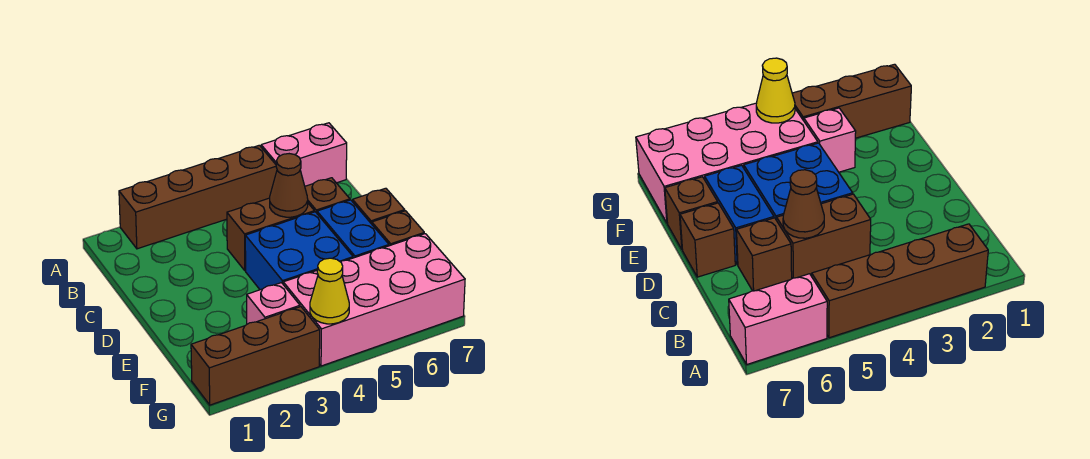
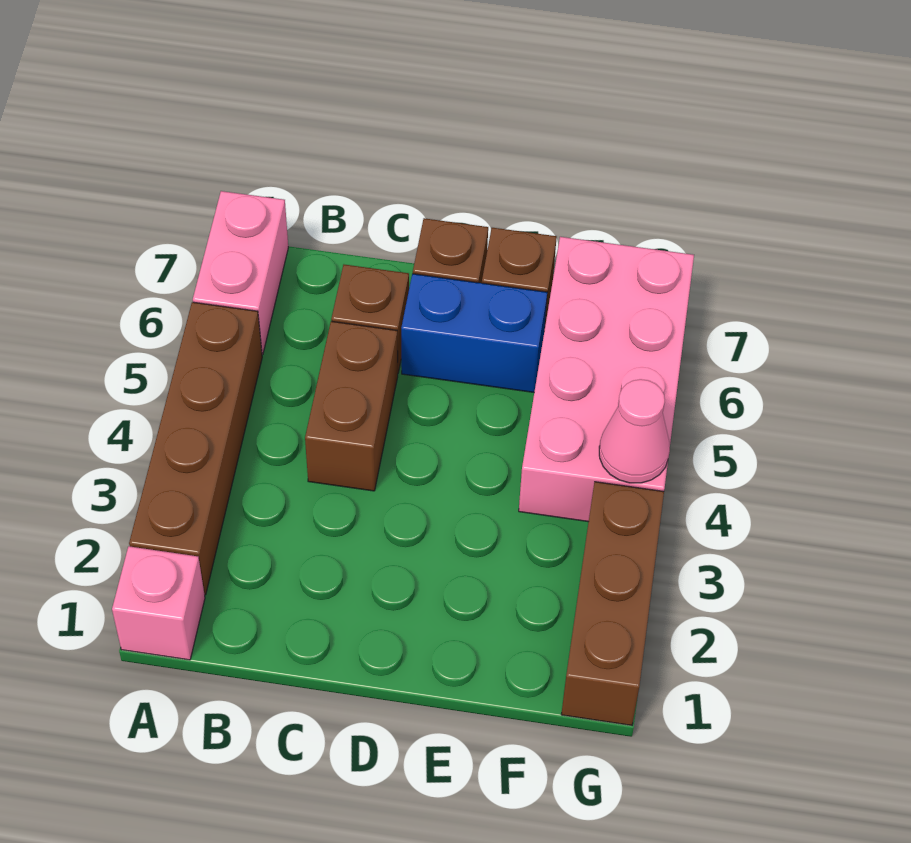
brown cone C5 level 2 -> none
blue brick D4:E5 level 1 -> none
pink brick F3 level 1 -> pink brick A1 level 1
yellow cone G4 level 2 -> pink cone G4 level 2

